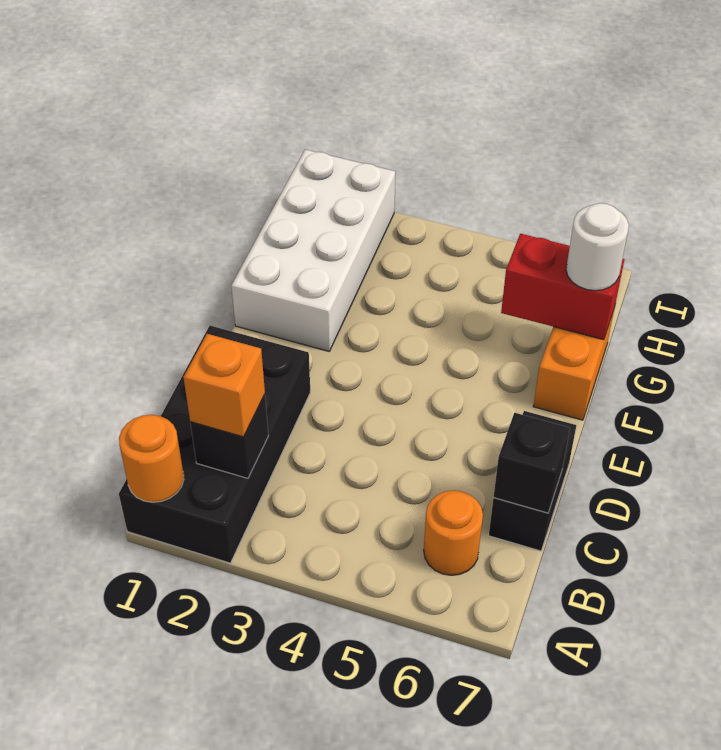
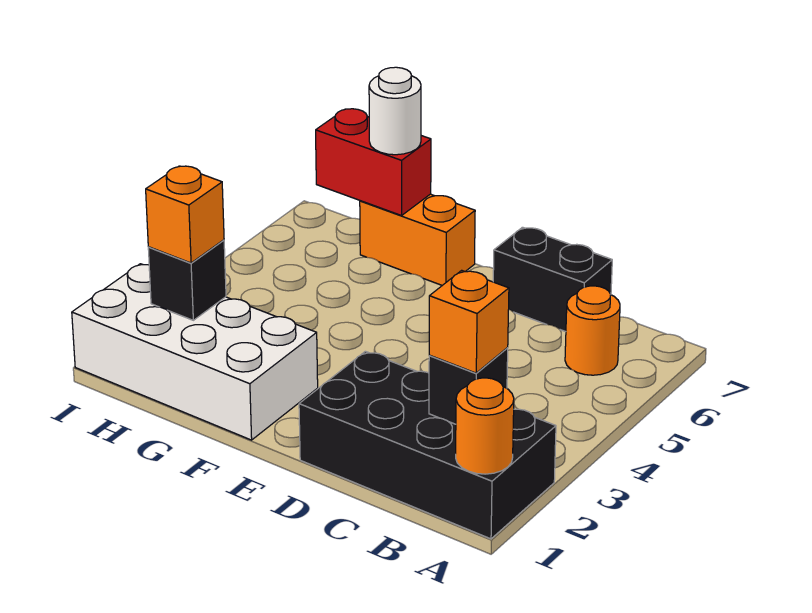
black brick C7 level 2 -> black brick H2 level 2
red brick G6:G7 level 2 -> red brick G7:H7 level 2
none -> orange brick H2 level 3

